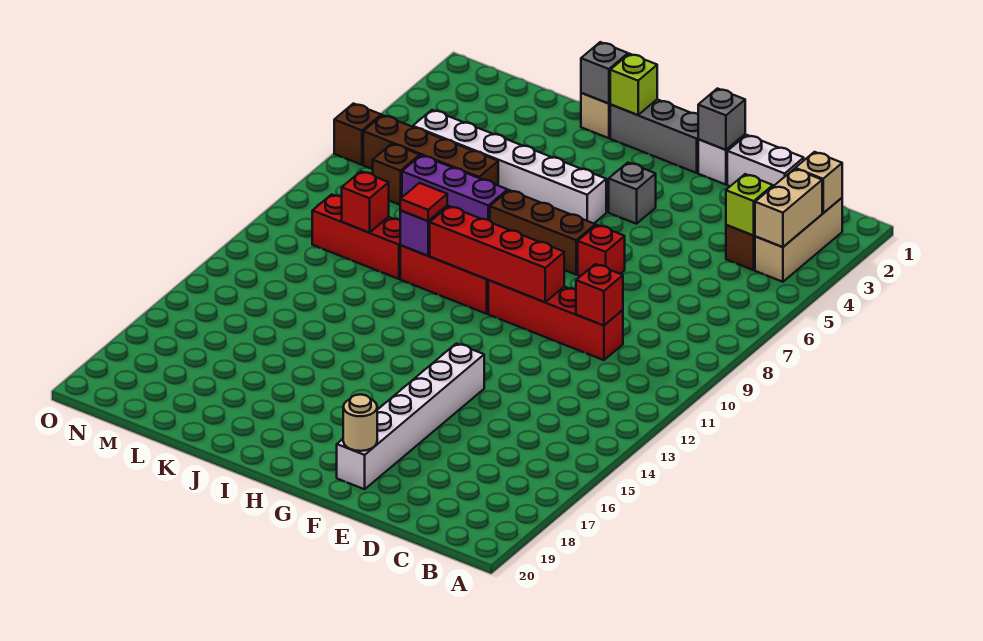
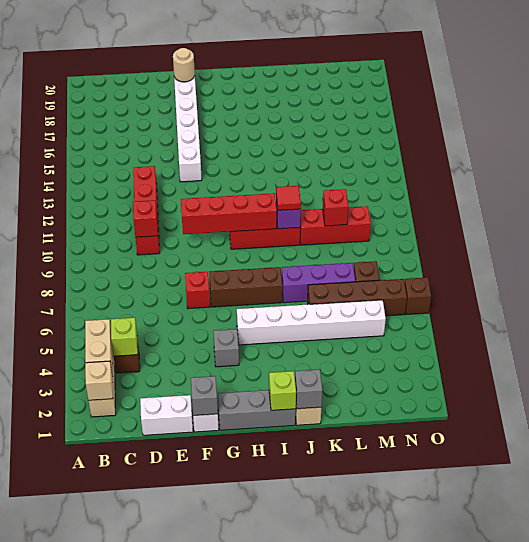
red brick D10:G10 level 1 -> red brick D10:D13 level 1

